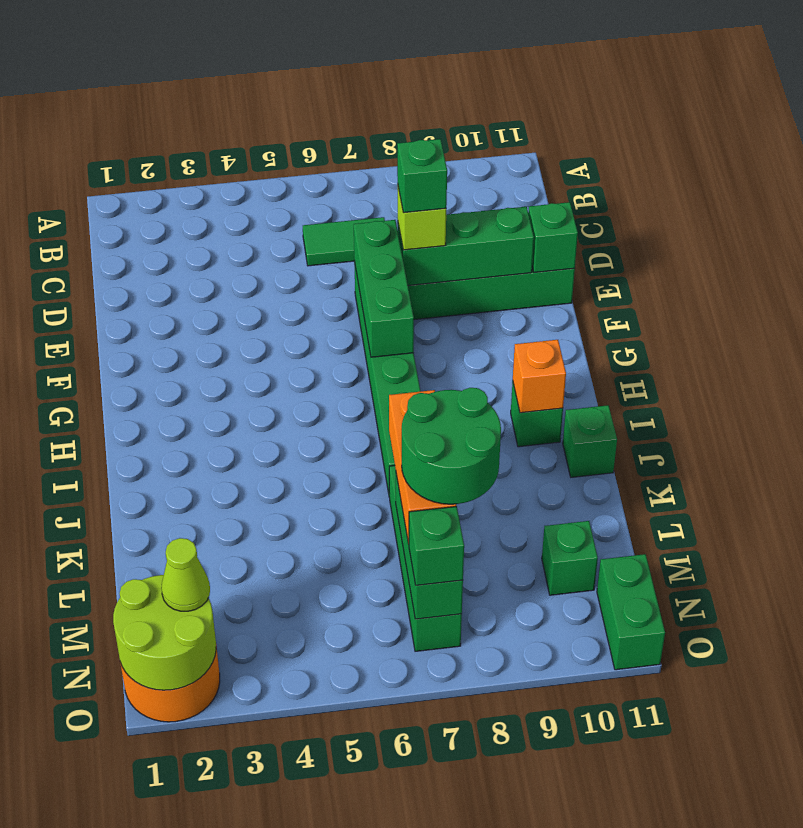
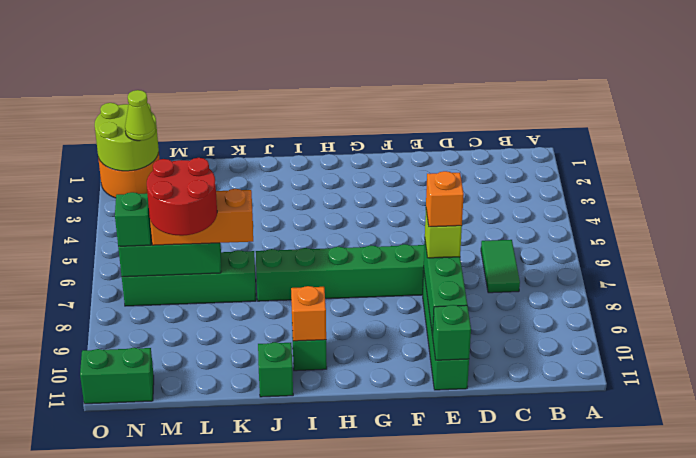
green brick E7:G7 level 2 -> none
green brick E8 level 4 -> orange brick E8 level 4
green round brick L7:M8 level 4 -> red round brick L7:M8 level 4
green brick M10 level 1 -> none

